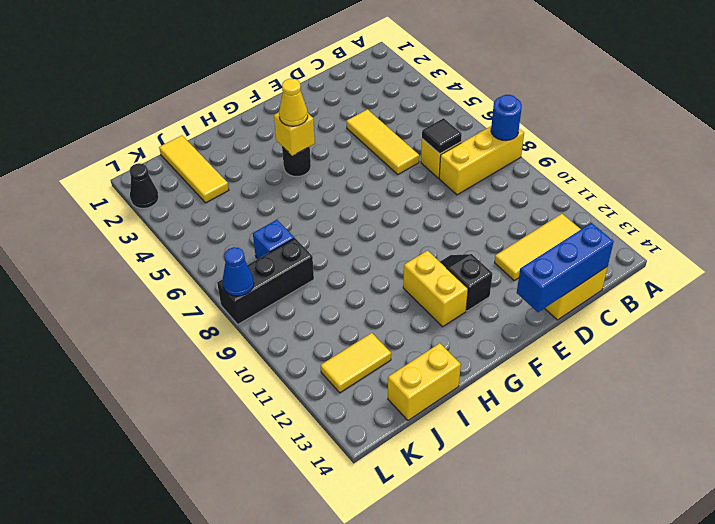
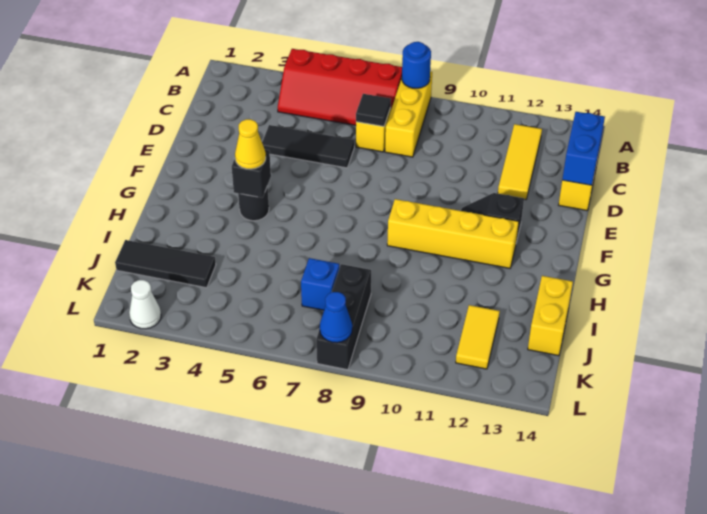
none -> red slope A4:B7 level 1 top A
blue brick C14:E14 level 2 -> blue brick C14:D14 level 2
yellow tile D4:D6 level 1 -> black tile D4:D6 level 1
yellow brick G4 level 2 -> black brick G4 level 2
yellow brick G11:G12 level 1 -> yellow brick G9:G12 level 1
yellow tile J1:J3 level 1 -> black tile J1:J3 level 1
black cone L2 level 1 -> white cone L2 level 1

